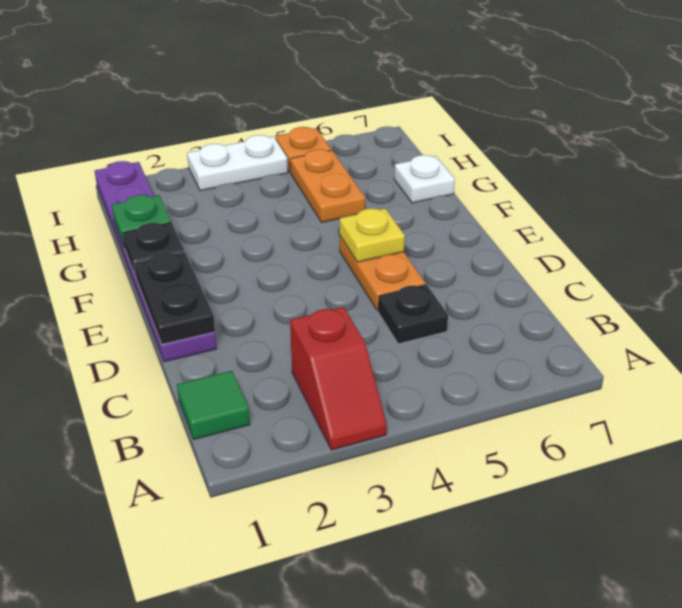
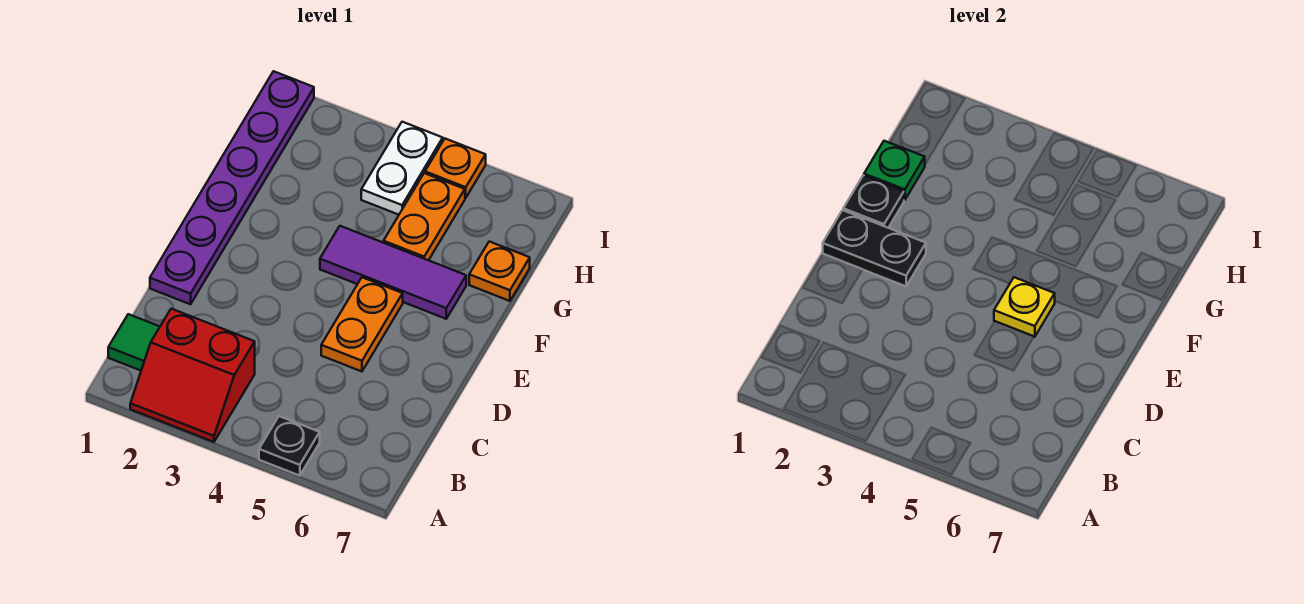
red slope A3:B3 level 1 top B -> red slope A2:B3 level 1 top B
black plate C5 level 1 -> black plate A5 level 1
black plate D1:E1 level 2 -> black plate E1:E2 level 2
none -> purple tile F4:F6 level 1
white plate G7 level 1 -> orange plate G7 level 1
white plate I3:I4 level 1 -> white plate H4:I4 level 1

